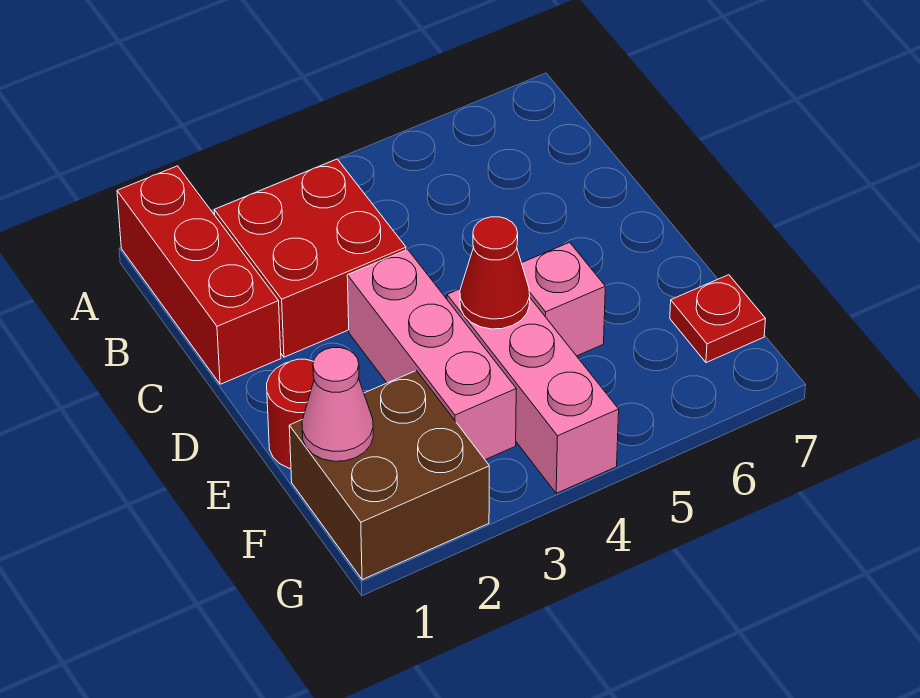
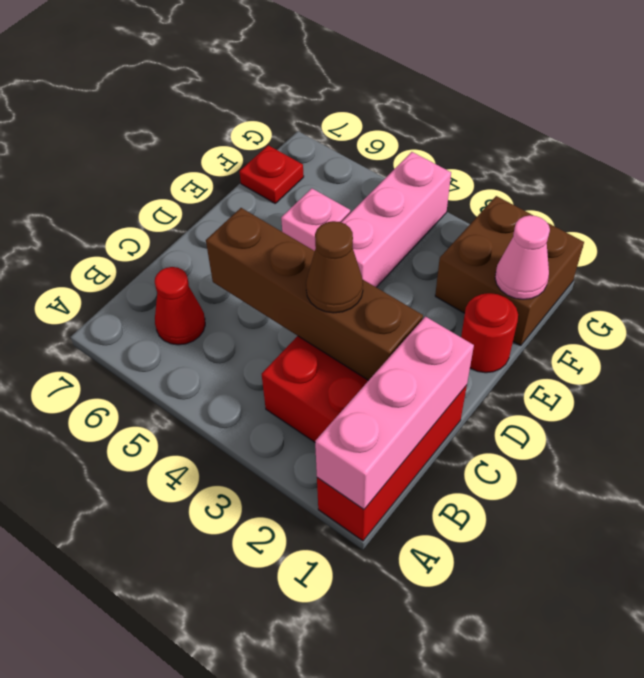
none -> brown brick C2:C5 level 2
none -> brown cone C3 level 3
pink brick D3:F3 level 1 -> pink brick A1:C1 level 2
red cone E4 level 2 -> red cone B6 level 1

